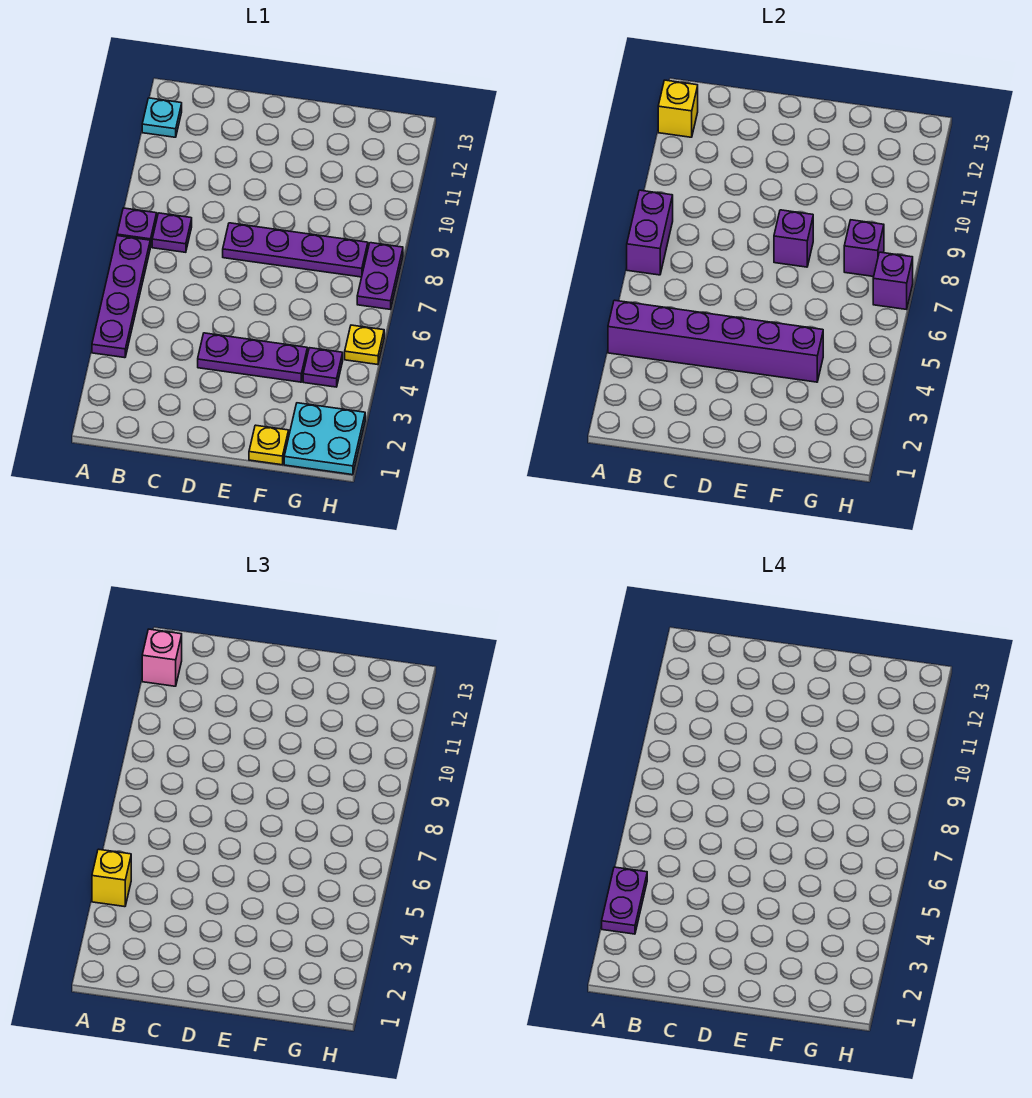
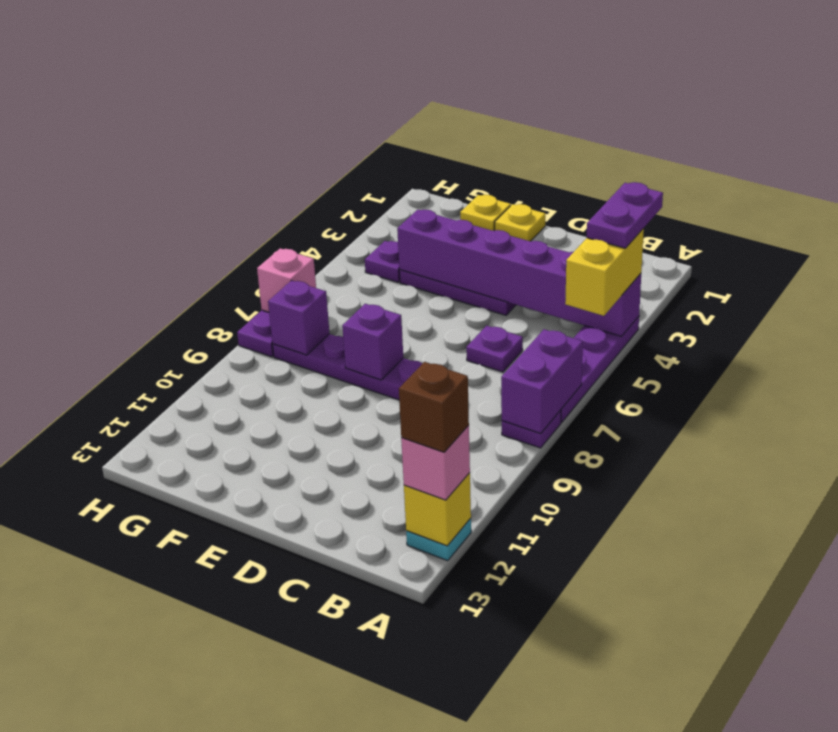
yellow brick A4 level 3 -> yellow brick A4:A5 level 3
none -> brown brick A12 level 4
purple plate B8 level 1 -> purple plate C6 level 1
cyan plate G1:H2 level 1 -> none
yellow plate H5 level 1 -> yellow plate E1 level 1
purple brick H7 level 2 -> pink brick H7 level 2

